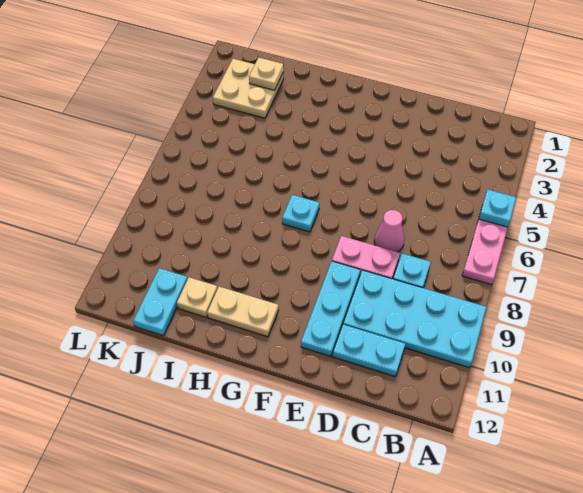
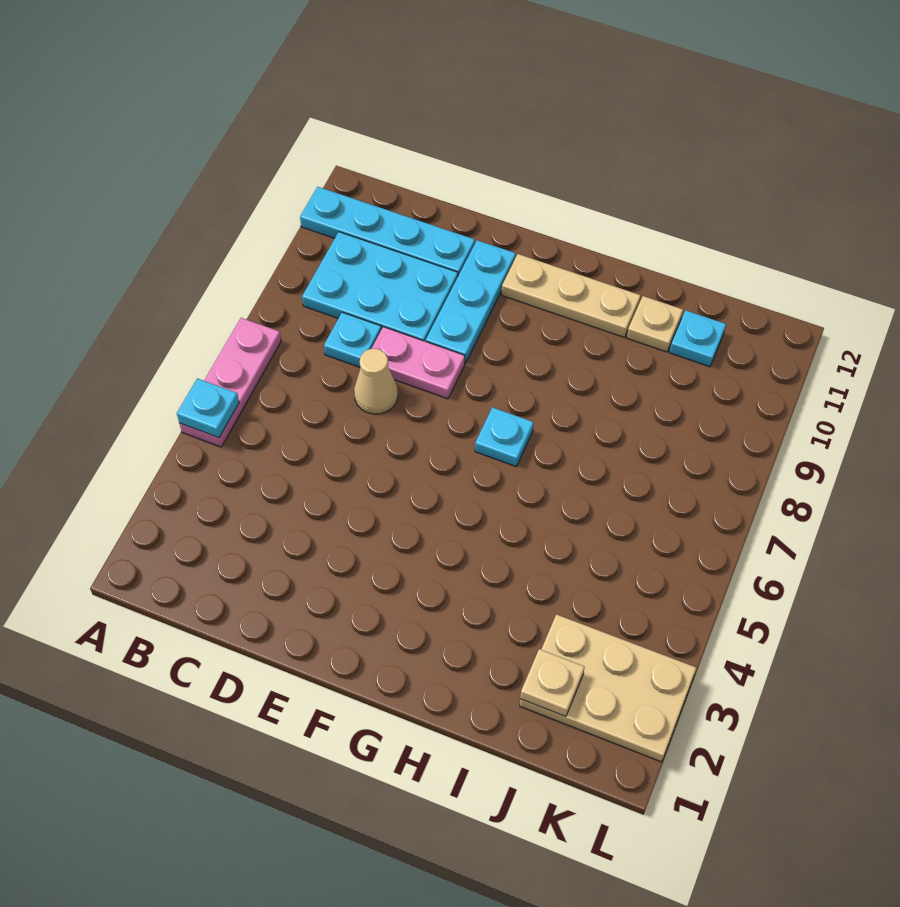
cyan plate A9:D10 level 1 -> cyan plate B9:D10 level 1
cyan plate C11:D11 level 1 -> cyan plate A11:D11 level 1
pink cone D7 level 1 -> tan cone D7 level 1
tan plate G11:H11 level 1 -> tan plate F11:H11 level 1
tan plate J2:K3 level 1 -> tan plate J2:L3 level 1
cyan plate J11:J12 level 1 -> cyan plate J11 level 1

